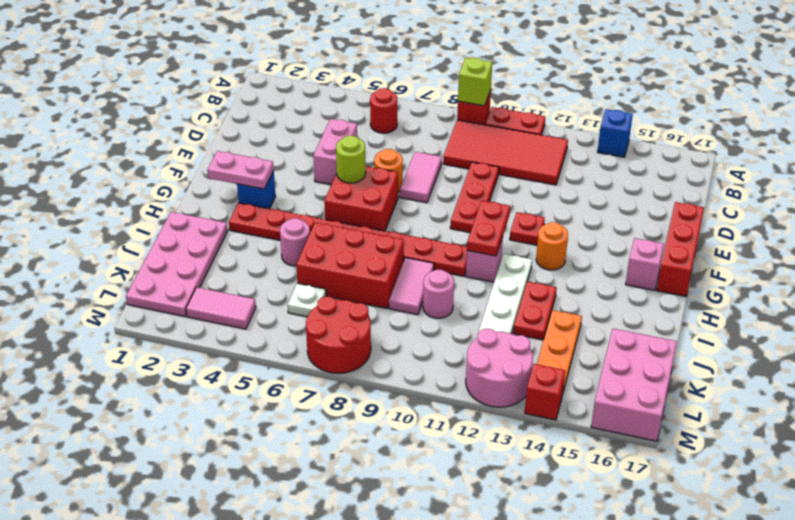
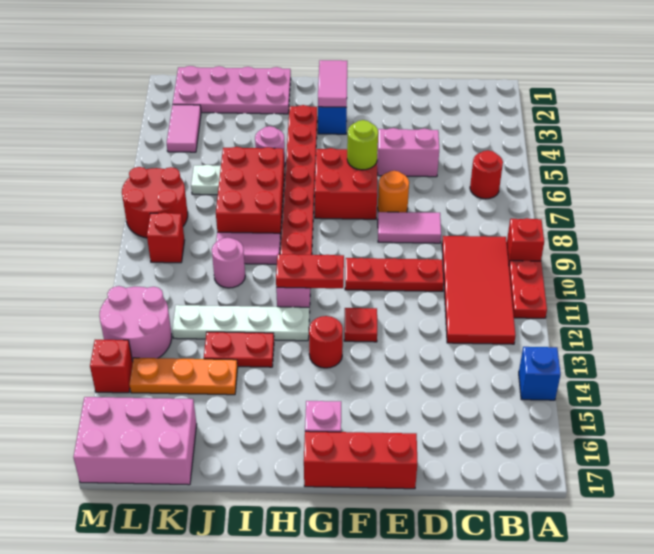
lime brick A9 level 2 -> none
pink plate G2:G3 level 2 -> pink tile G2:G3 level 2
orange round brick G13 level 1 -> red round brick G13 level 1
none -> red brick L9 level 1

